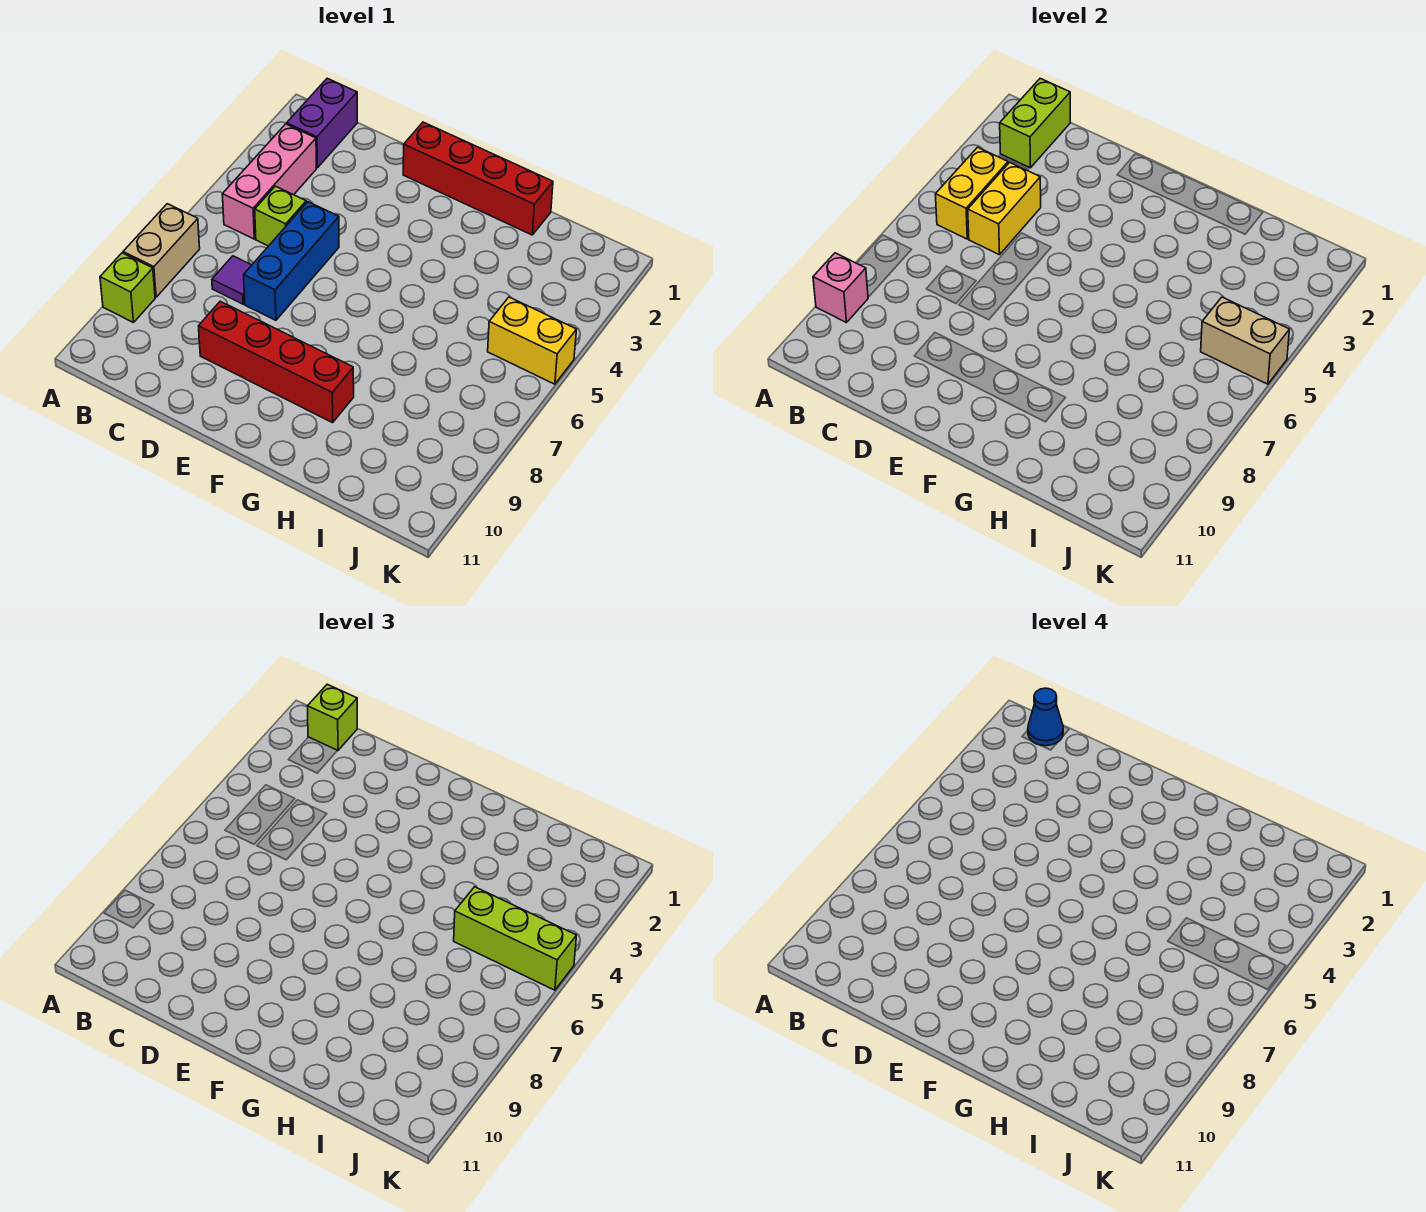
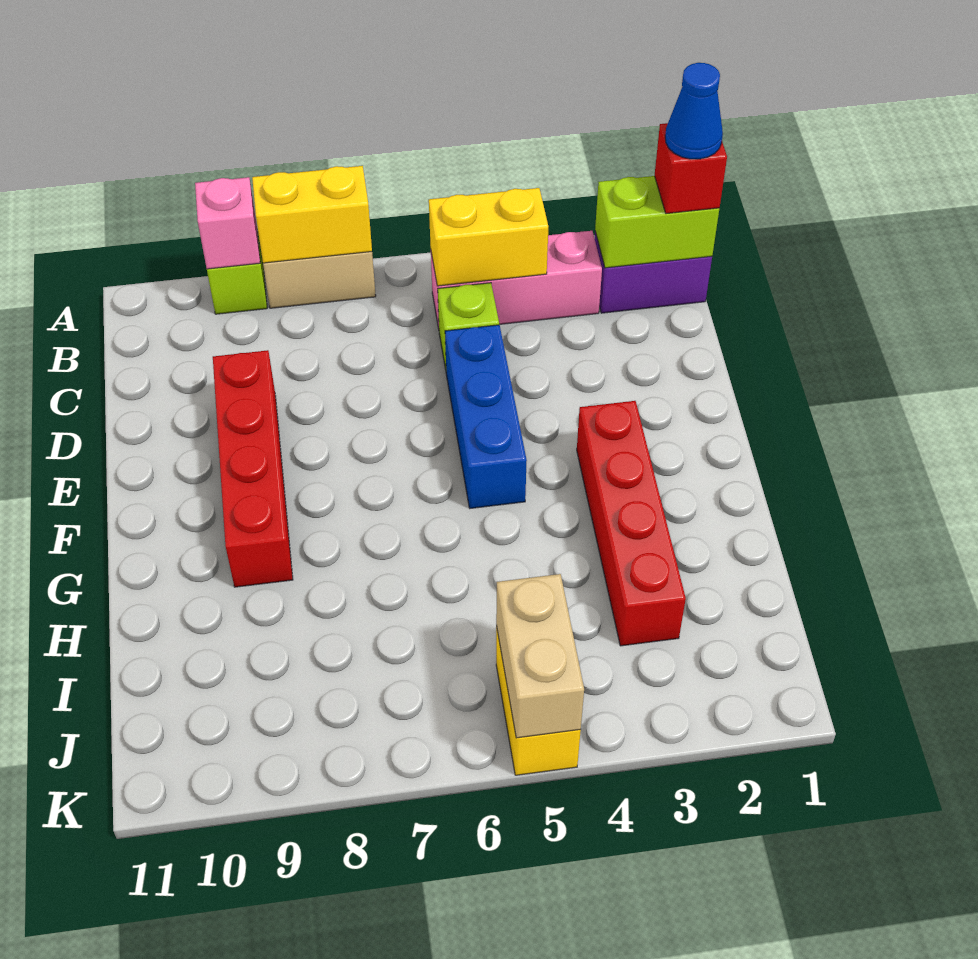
lime brick B1 level 3 -> red brick B1 level 3
yellow brick C4:C5 level 2 -> yellow brick A7:A8 level 2
purple tile C7 level 1 -> none
blue brick D5:D7 level 1 -> blue brick D5:F5 level 1
red brick E1:H1 level 1 -> red brick F3:I3 level 1
lime brick I5:K5 level 3 -> none

